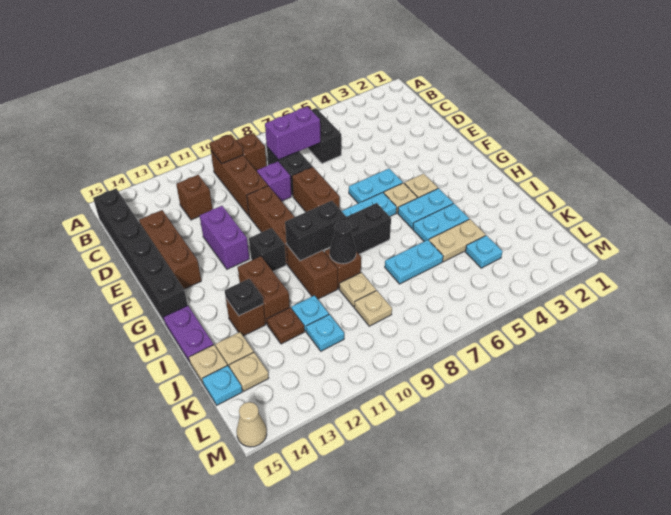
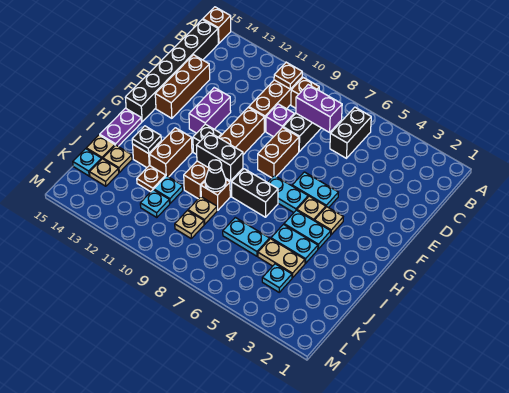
brown brick C12 level 1 -> brown brick A15 level 1
tan cone M15 level 1 -> none

